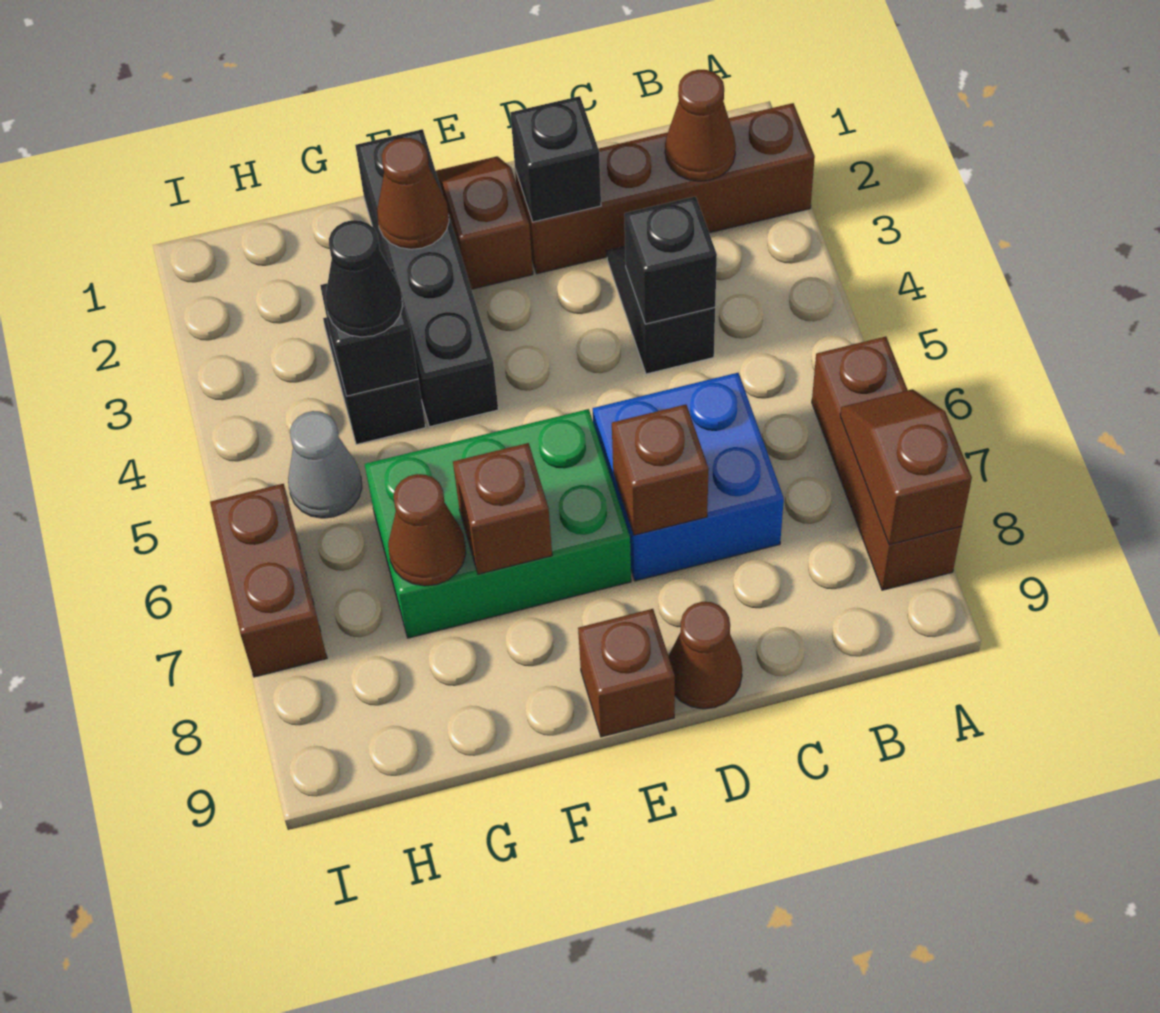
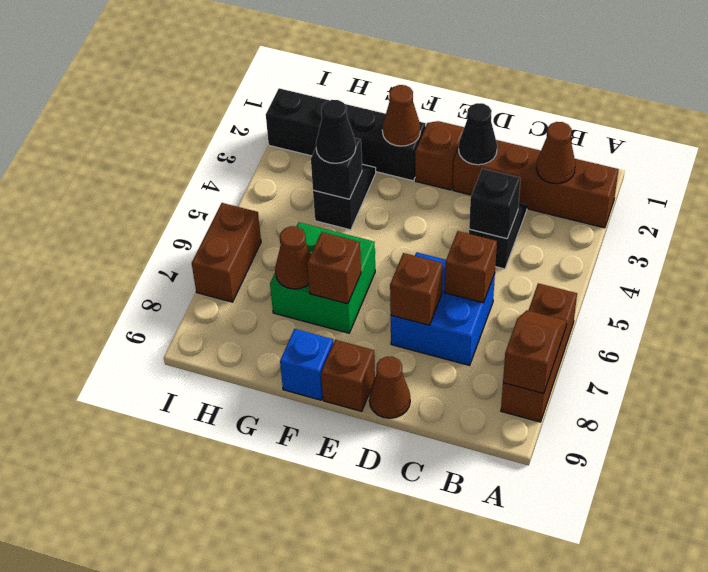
none -> brown brick C6 level 2
black brick D2 level 2 -> black cone D2 level 2
green brick E6:G7 level 1 -> green brick F6:G7 level 1
black brick F1:F4 level 1 -> black brick F2:I2 level 1
none -> blue brick F9 level 1
grey cone H5 level 1 -> none

